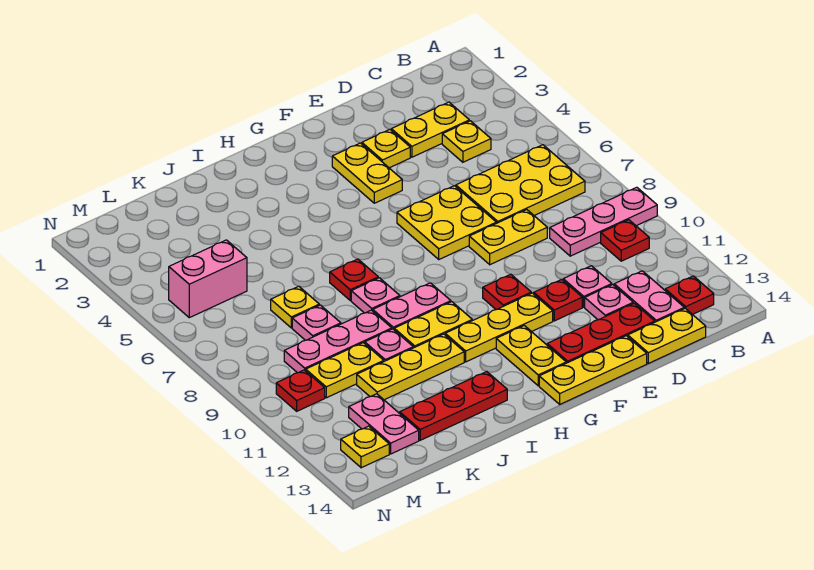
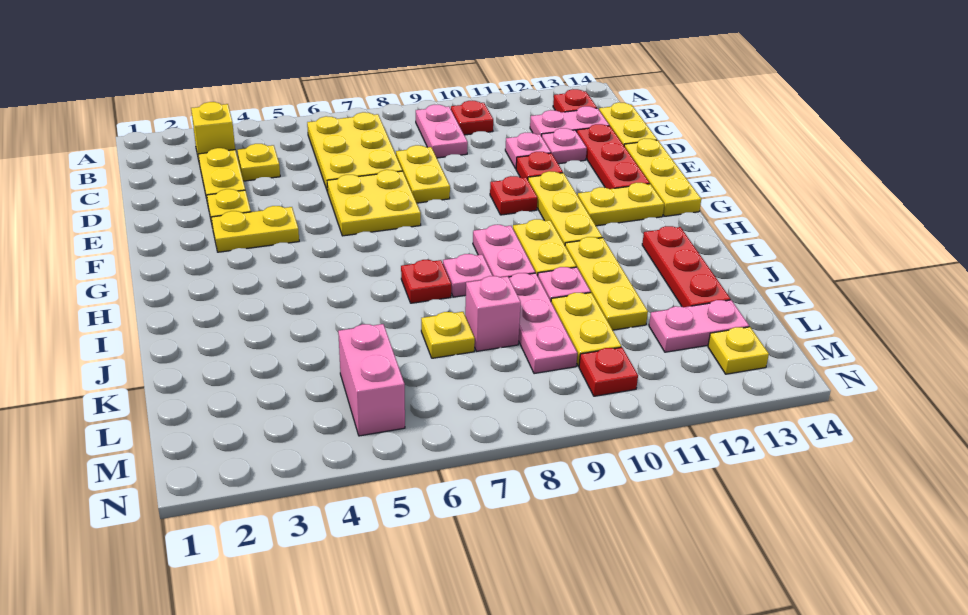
pink plate A9:C9 level 1 -> pink plate B9:C9 level 1
none -> yellow brick B3 level 1
pink plate K8 level 1 -> pink brick K8 level 1

